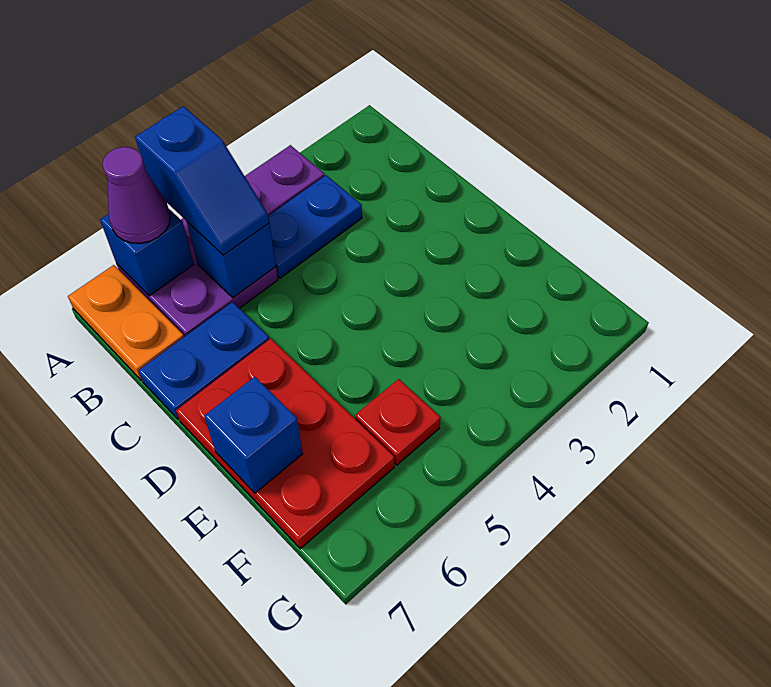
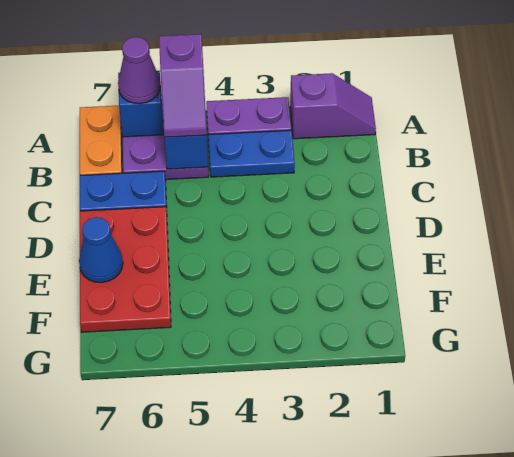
none -> purple slope A1:A2 level 1 top 2
blue slope A5:B5 level 3 top A -> purple slope A5:B5 level 3 top A
blue brick E7 level 2 -> blue cone E7 level 2
red plate F5 level 1 -> none

